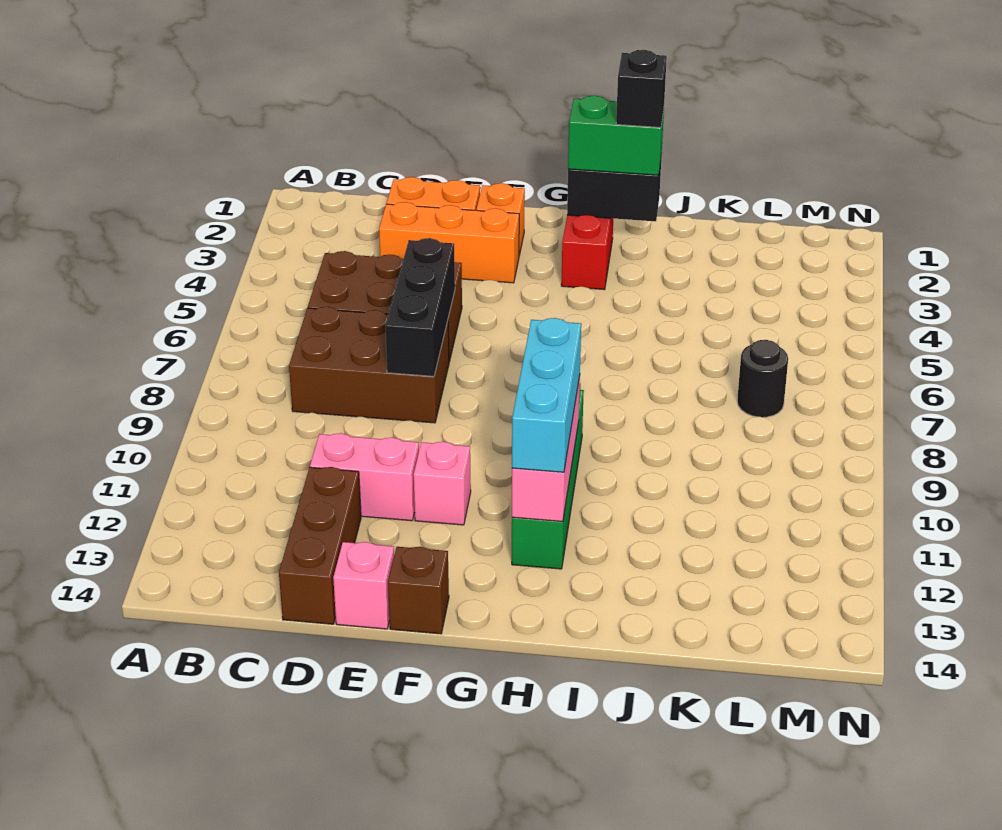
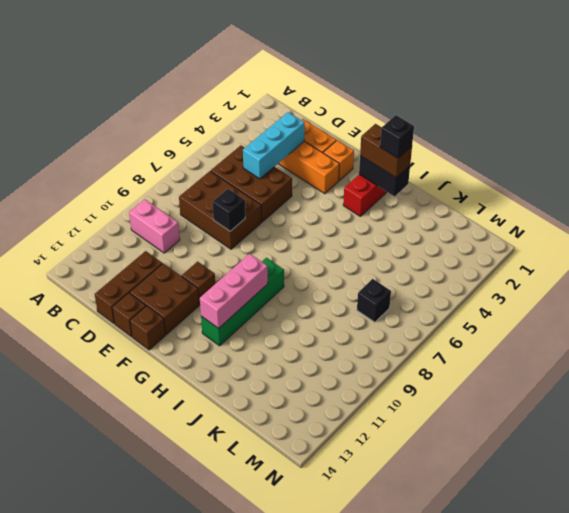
pink brick D11:E11 level 1 -> pink brick B10:C10 level 1
black brick E6:E8 level 2 -> black brick E8 level 2
none -> brown brick E12:F13 level 1
pink brick E14 level 1 -> brown brick E14 level 1
pink brick F11 level 1 -> brown brick F11 level 1
green brick H2:I2 level 3 -> brown brick H2:I2 level 3
cyan brick H10:H12 level 3 -> cyan brick D3:D5 level 2
black round brick L7 level 1 -> black brick L7 level 1

